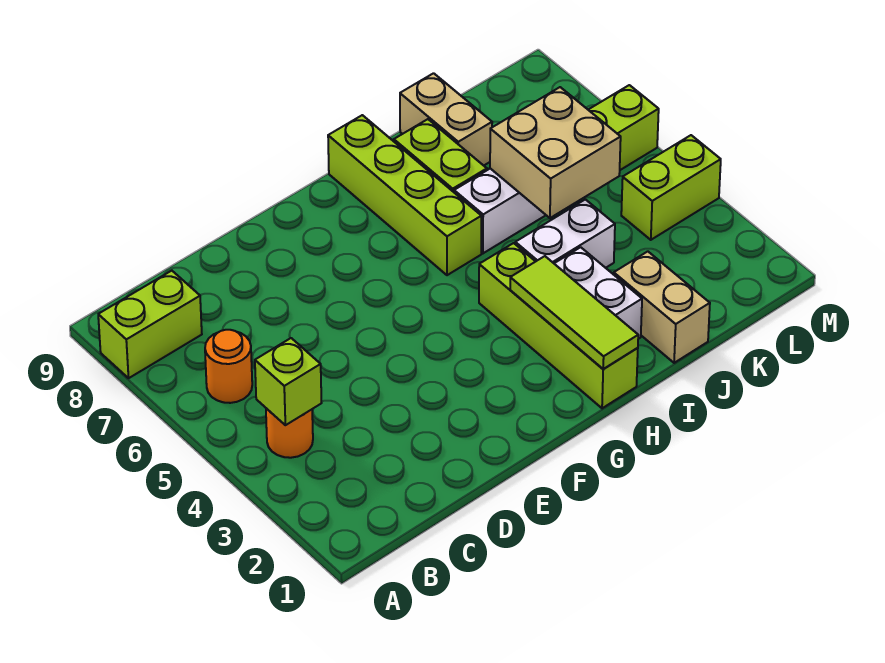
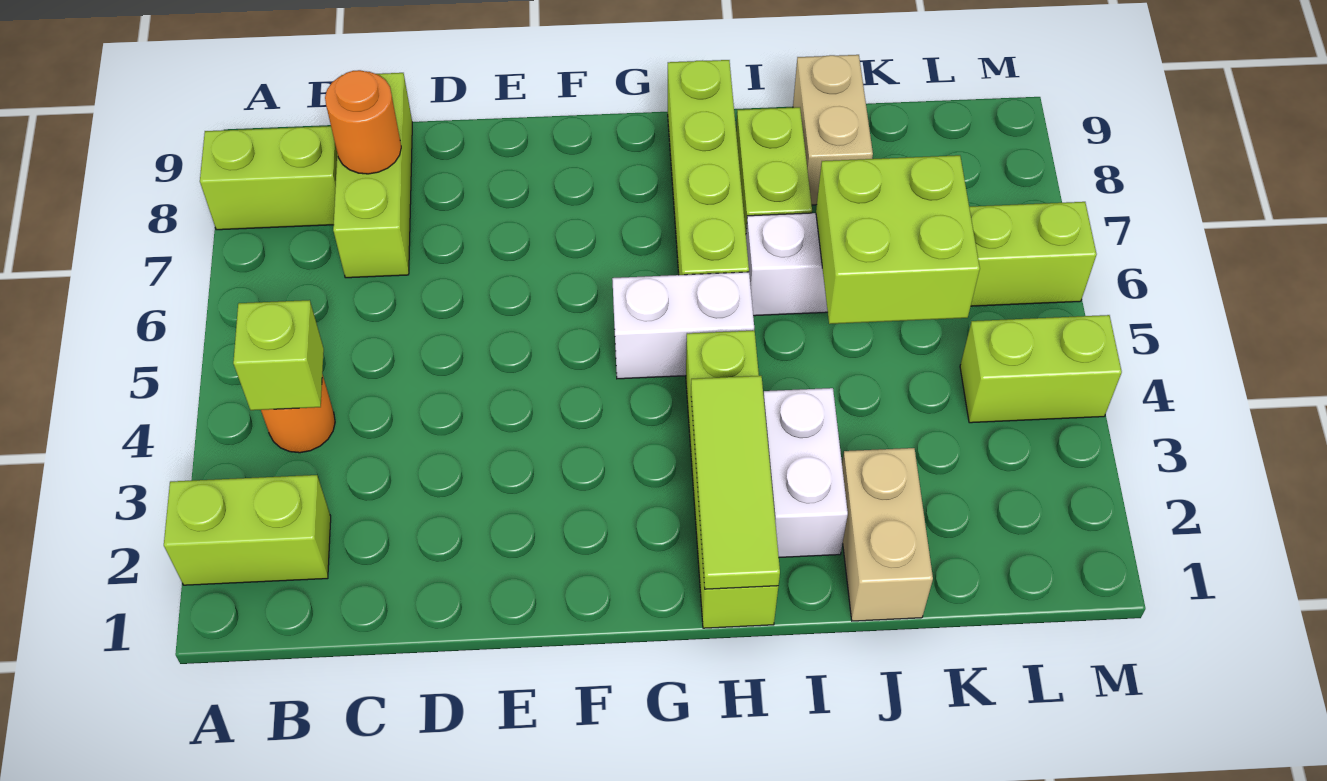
none -> lime brick A2:B2 level 1
orange round brick B6 level 1 -> orange round brick C8 level 2
none -> lime brick C7:C9 level 1
white brick I4:J4 level 1 -> white brick G5:H5 level 1
tan brick J5:K6 level 2 -> lime brick J5:K6 level 2

